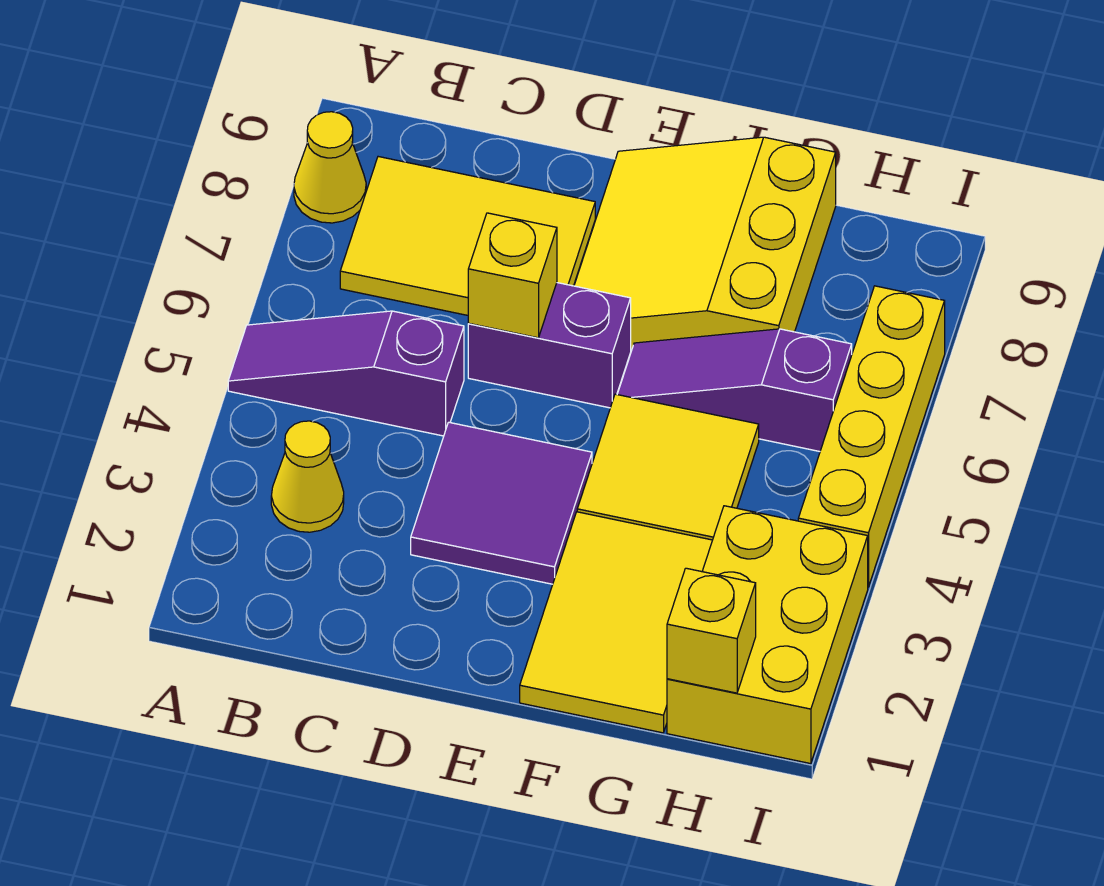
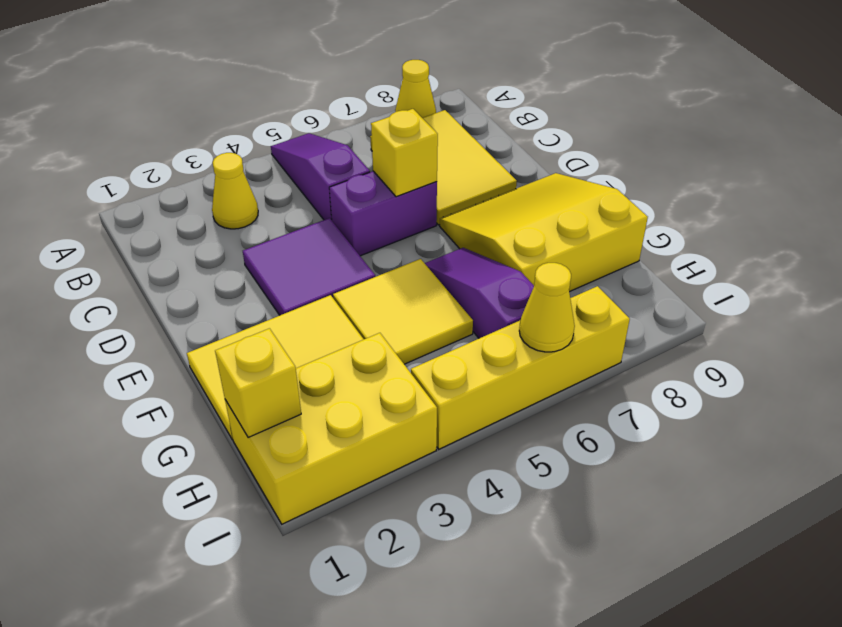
purple brick D6:E6 level 1 -> purple brick D5:D6 level 1
none -> yellow cone I6 level 2

